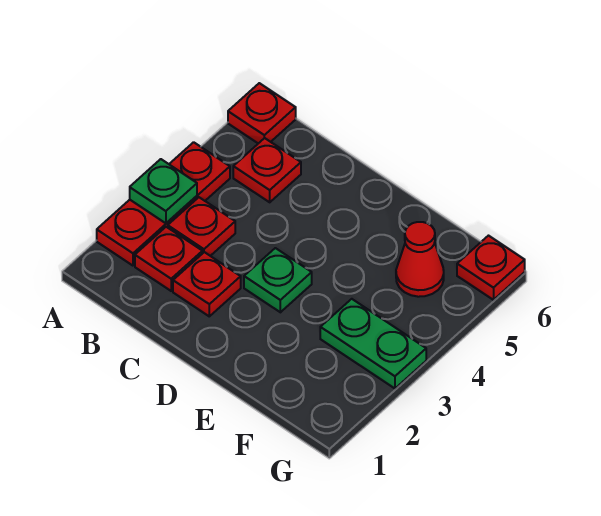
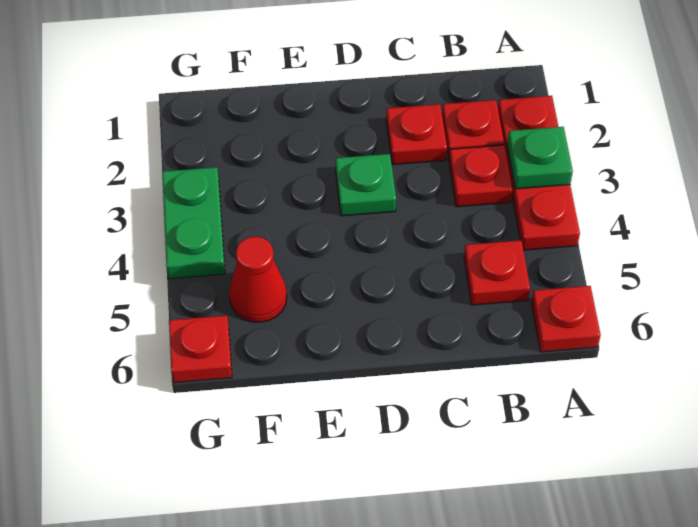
green plate F3:G3 level 1 -> green plate G3:G4 level 1

